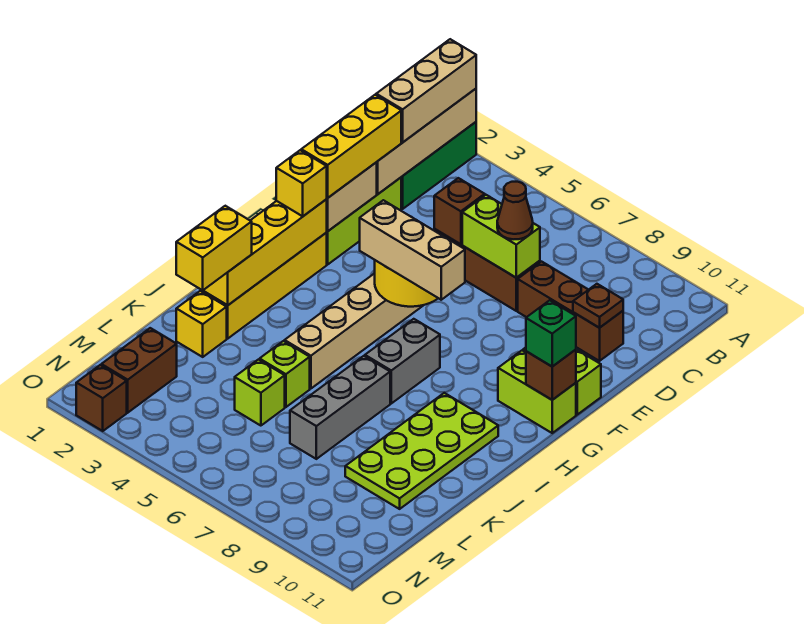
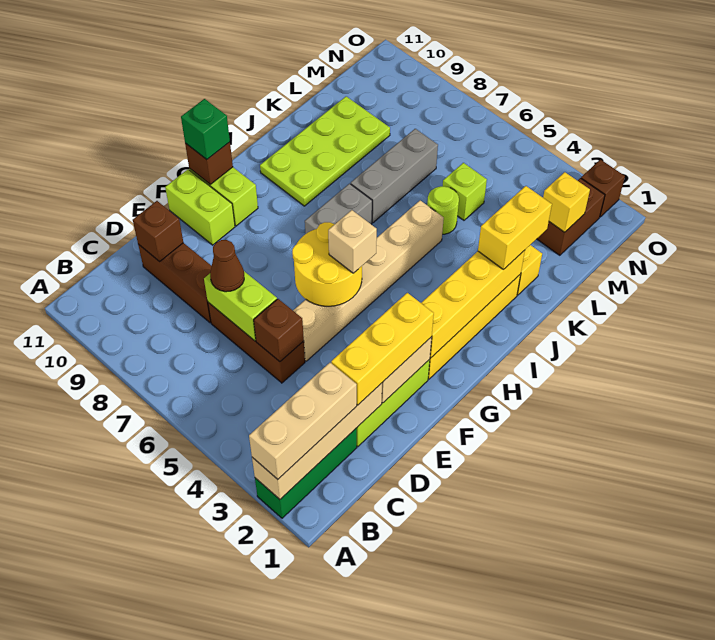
brown plate D10 level 2 -> brown brick D10 level 2
yellow brick G2 level 3 -> yellow brick M2 level 2
tan brick G5:G7 level 3 -> tan brick G5 level 3
lime brick K5 level 1 -> lime round brick K5 level 1

